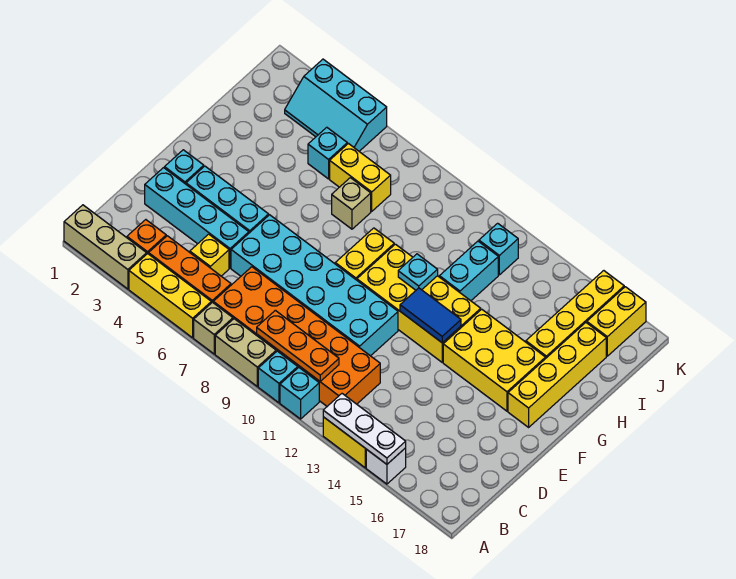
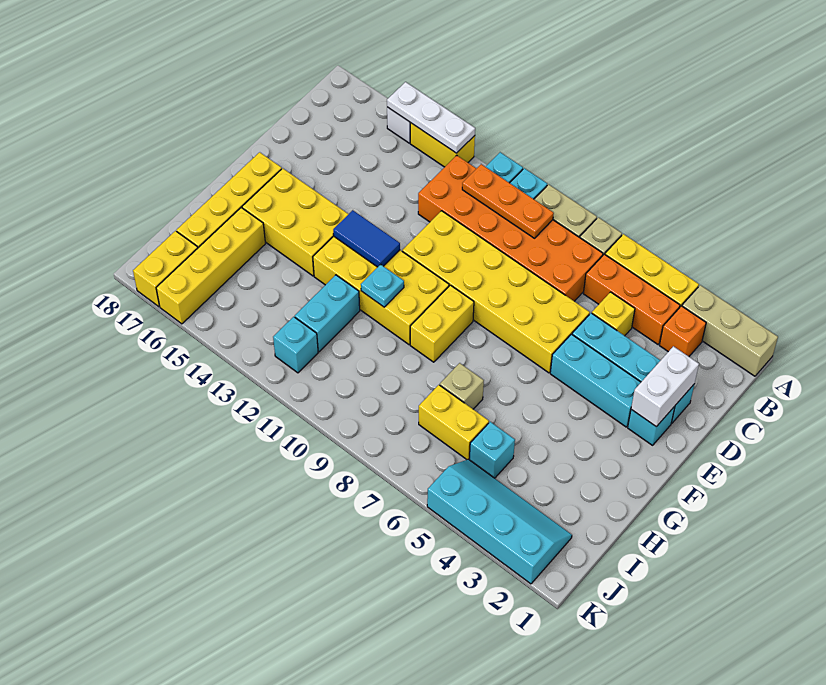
none -> white brick D2:E2 level 2
cyan brick D6:E11 level 1 -> yellow brick D6:E11 level 1
cyan slope J3:K5 level 1 top K -> cyan slope J2:K5 level 1 top K

